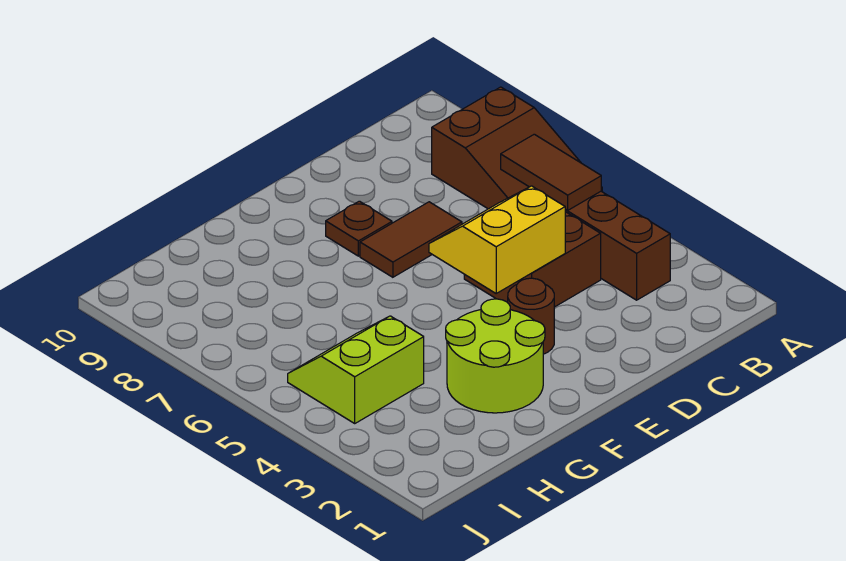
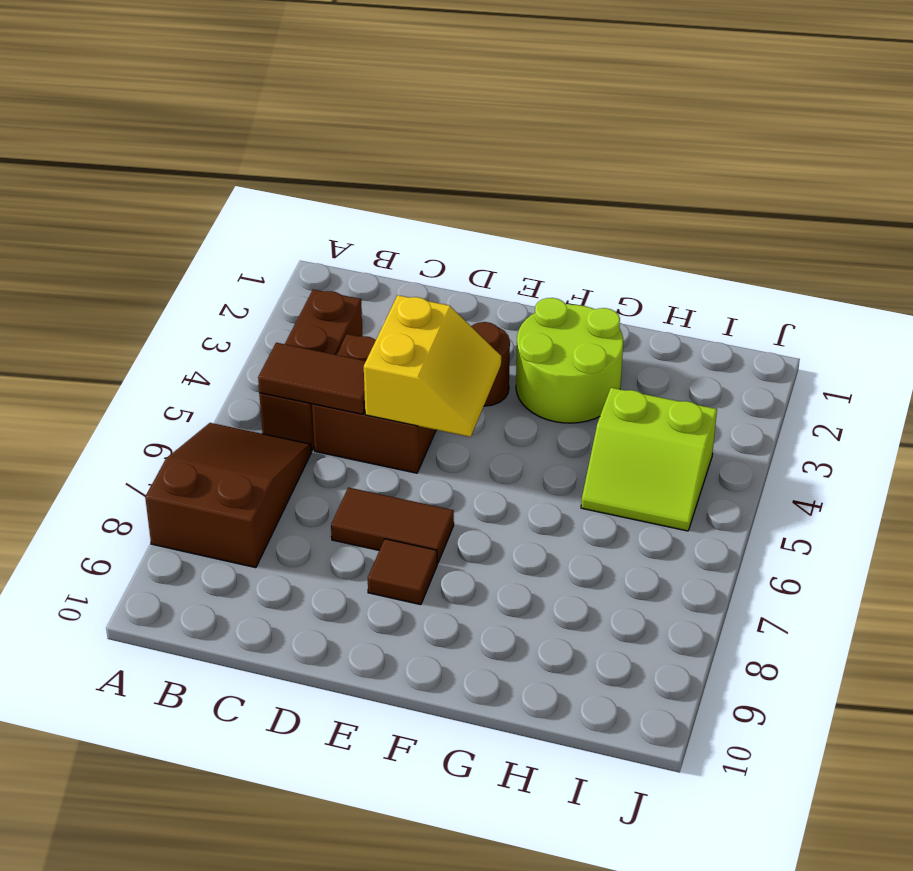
brown tile B5:B6 level 2 -> brown tile B5:C5 level 2
yellow slope D4:E5 level 2 top 4 -> yellow slope D4:E5 level 2 top D
brown plate E8 level 1 -> brown tile E8 level 1

